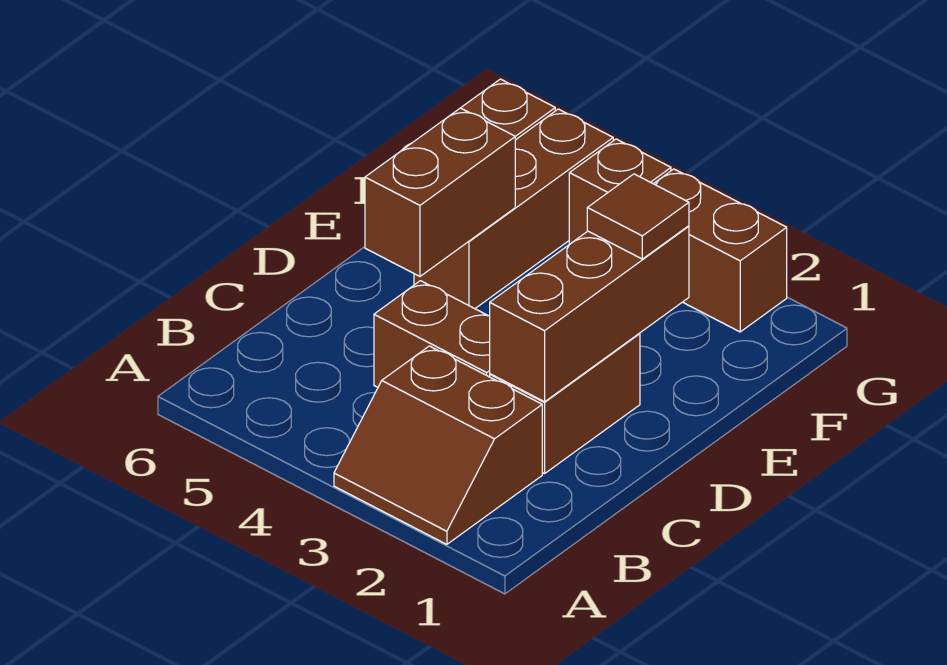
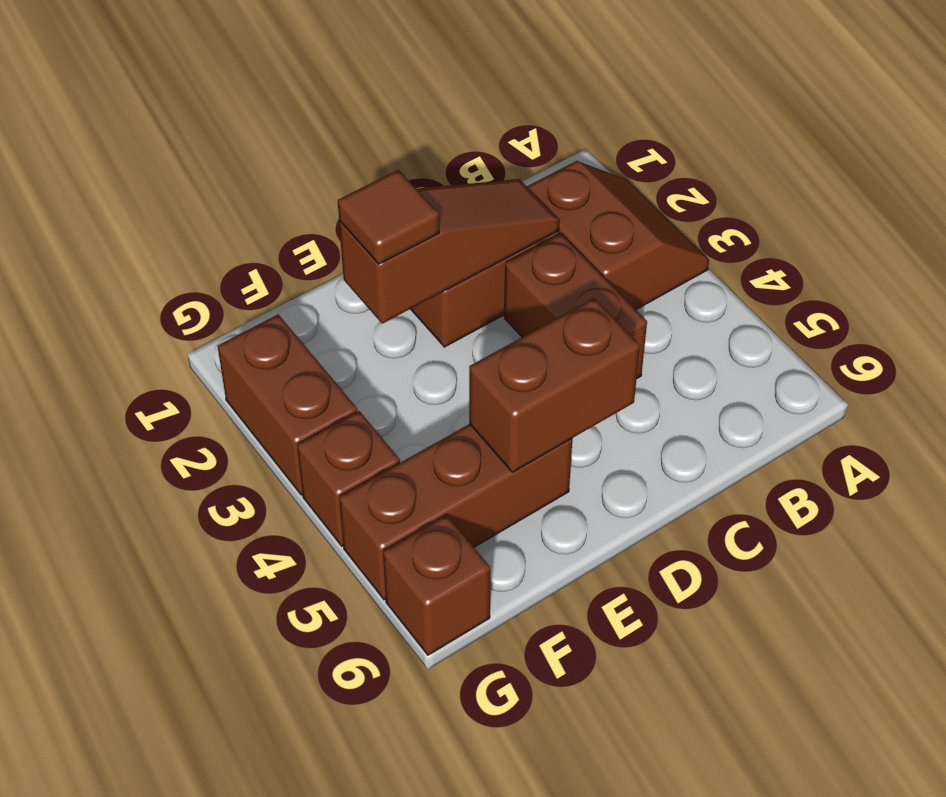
brown brick C2:E2 level 2 -> brown slope C2:E2 level 2 top E

